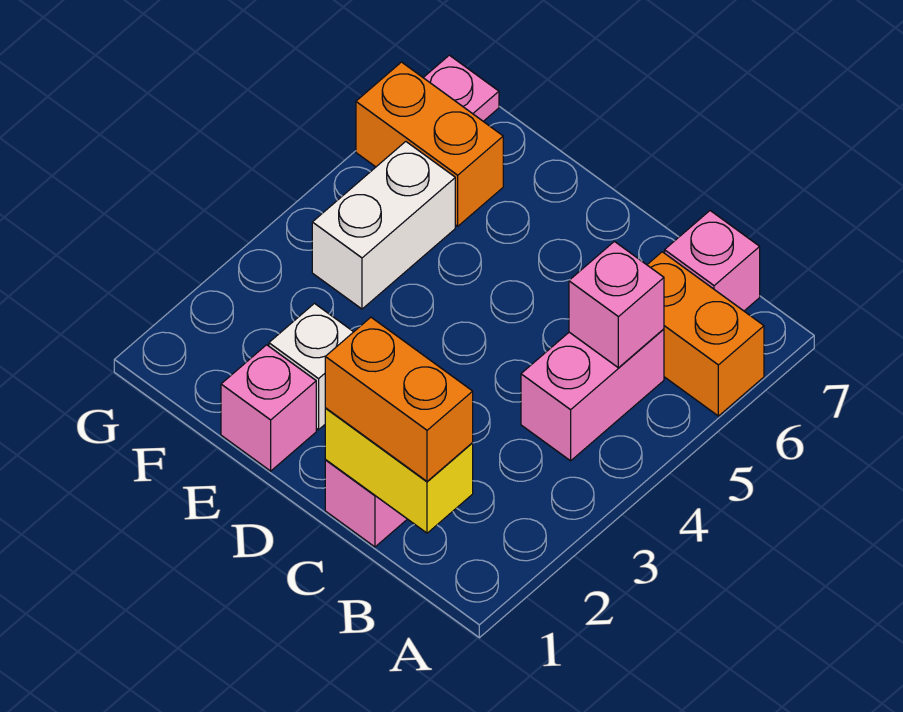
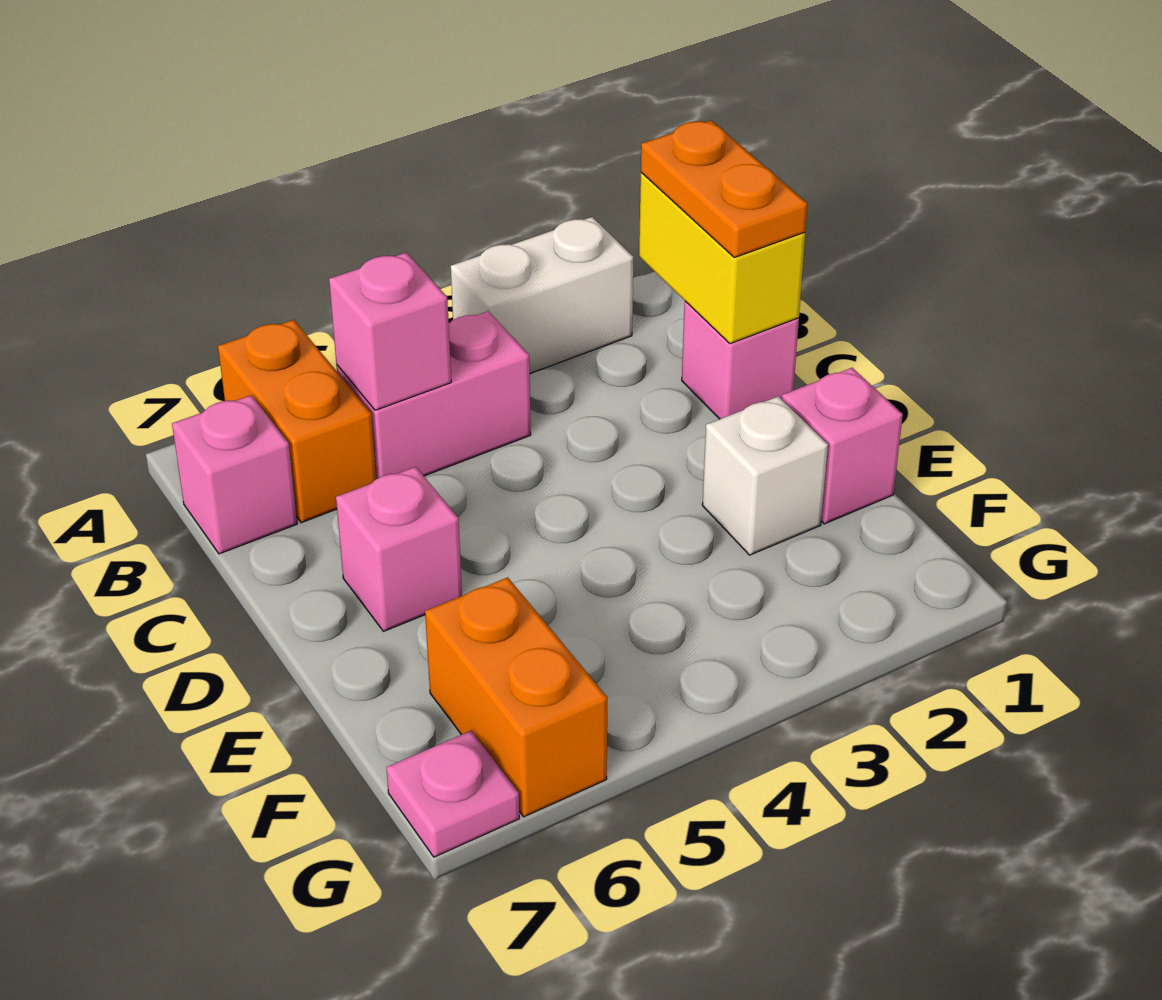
orange brick B1:C1 level 3 -> orange plate B1:C1 level 3
none -> pink brick D6 level 1
white brick F4:F5 level 1 -> white brick A2:A3 level 1

